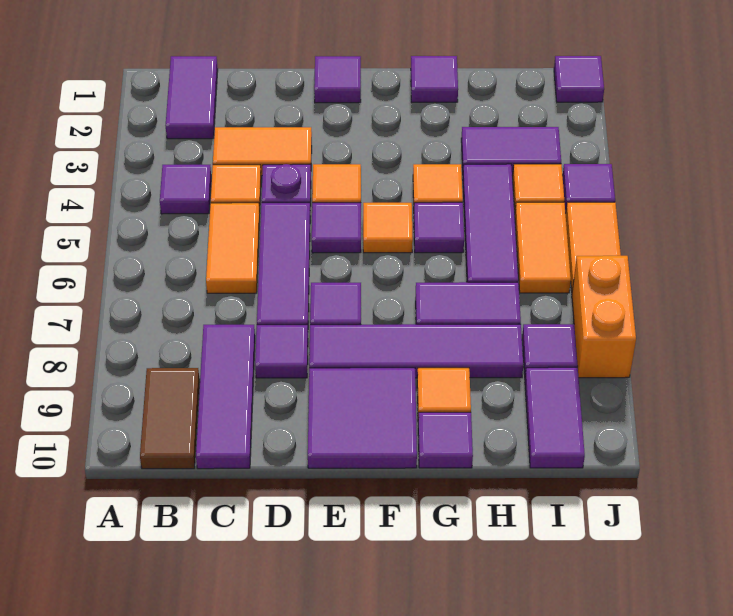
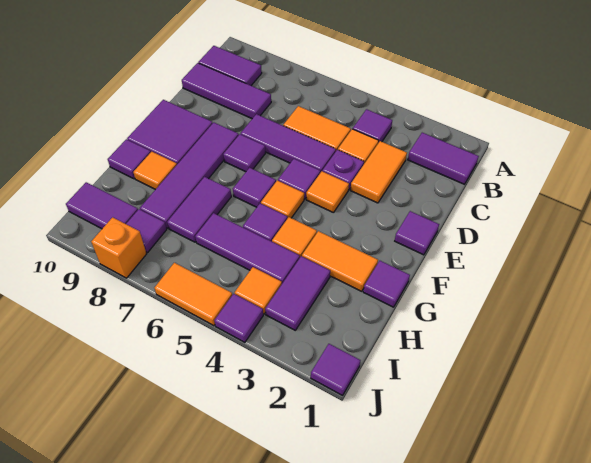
brown tile B9:B10 level 1 -> purple tile B9:B10 level 1
purple tile D8 level 1 -> purple tile F6 level 1
orange tile I5:I6 level 1 -> orange tile G2:G3 level 1
orange brick J7:J8 level 1 -> orange brick J8 level 1

